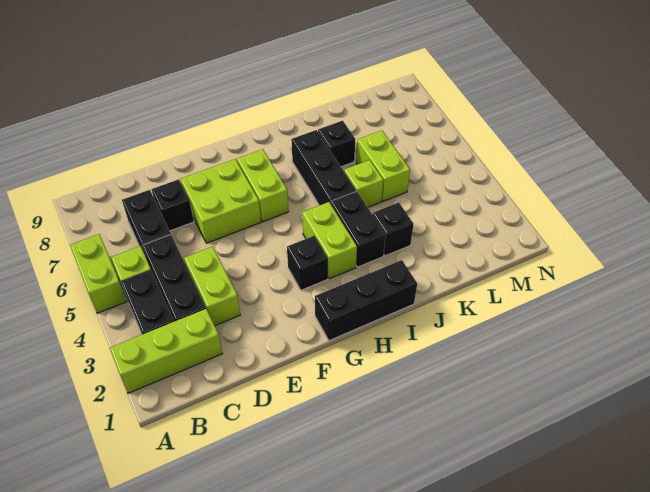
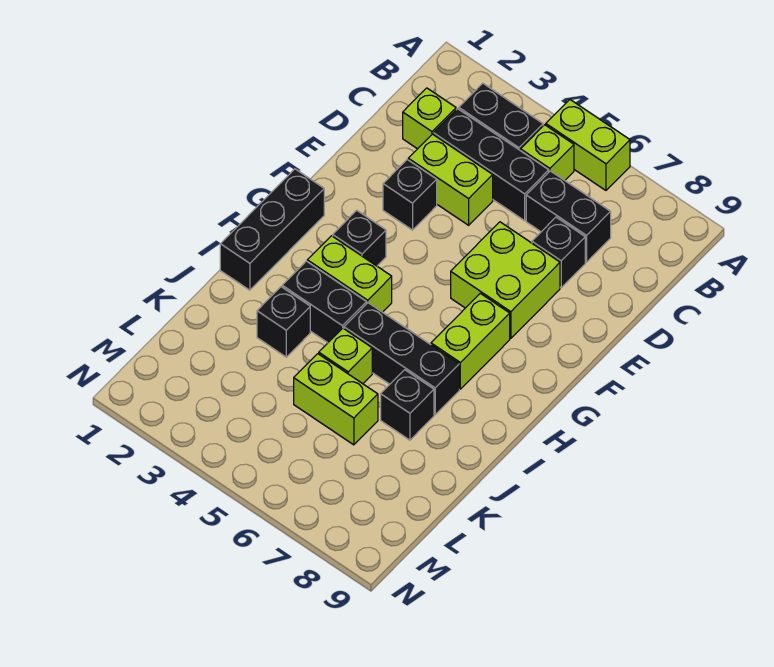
lime brick A2:C2 level 1 -> lime brick C2 level 1
none -> black brick E3 level 1
lime brick G6:G7 level 1 -> lime brick G7:H7 level 1

